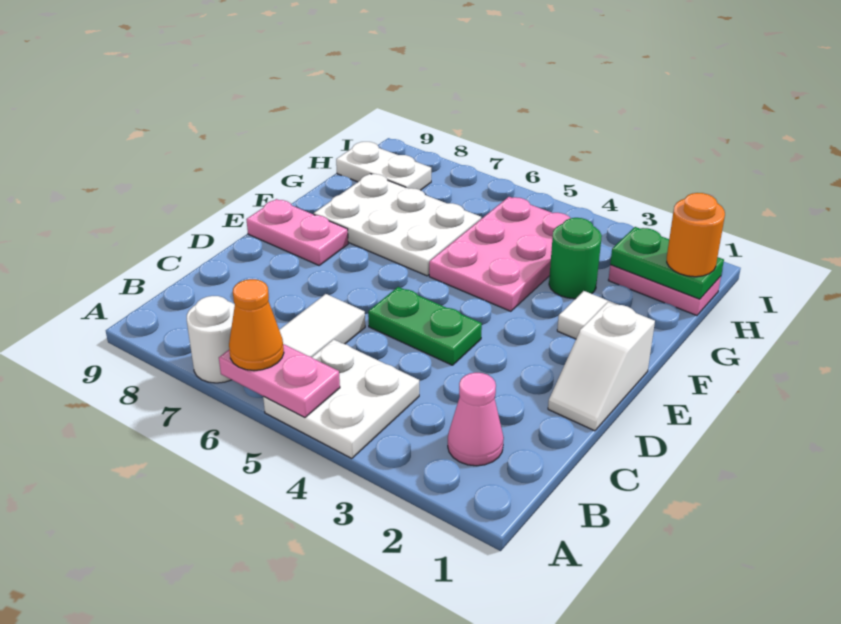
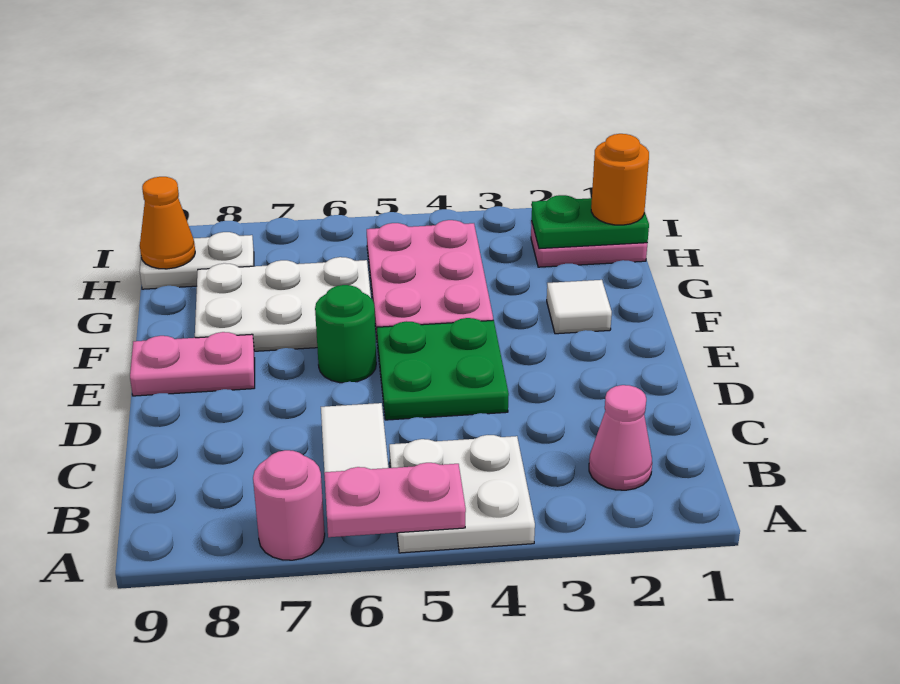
orange cone A6 level 3 -> orange cone H9 level 2
white round brick A7 level 1 -> pink round brick A7 level 1
white slope D1:E1 level 1 top E -> none
green plate D4:D5 level 1 -> green plate D4:E5 level 1
green round brick G3 level 1 -> green round brick E6 level 1

